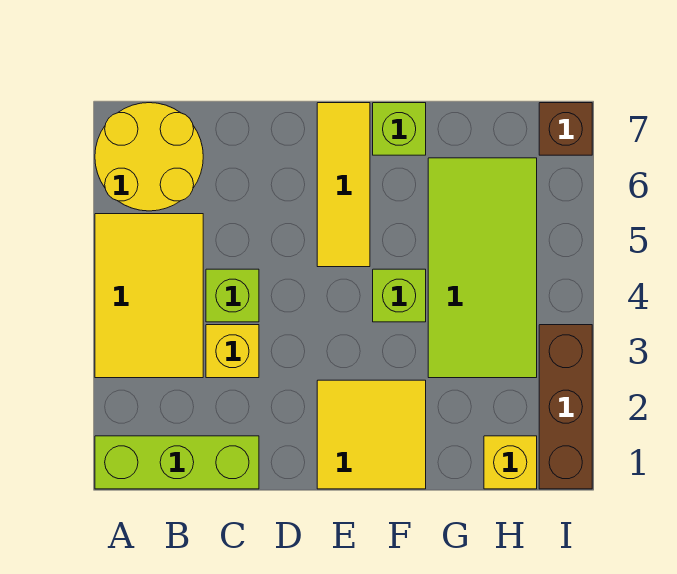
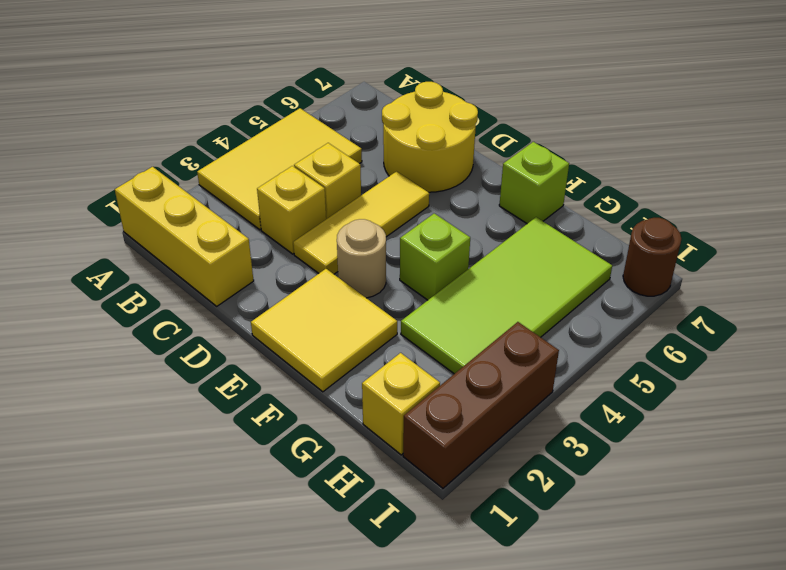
lime brick A1:C1 level 1 -> yellow brick A1:C1 level 1
yellow round brick A6:B7 level 1 -> yellow round brick C6:D7 level 1
lime brick C4 level 1 -> yellow brick C4 level 1
none -> tan round brick E3 level 1
yellow tile E5:E7 level 1 -> yellow tile D3:D5 level 1
brown brick I7 level 1 -> brown round brick I7 level 1

